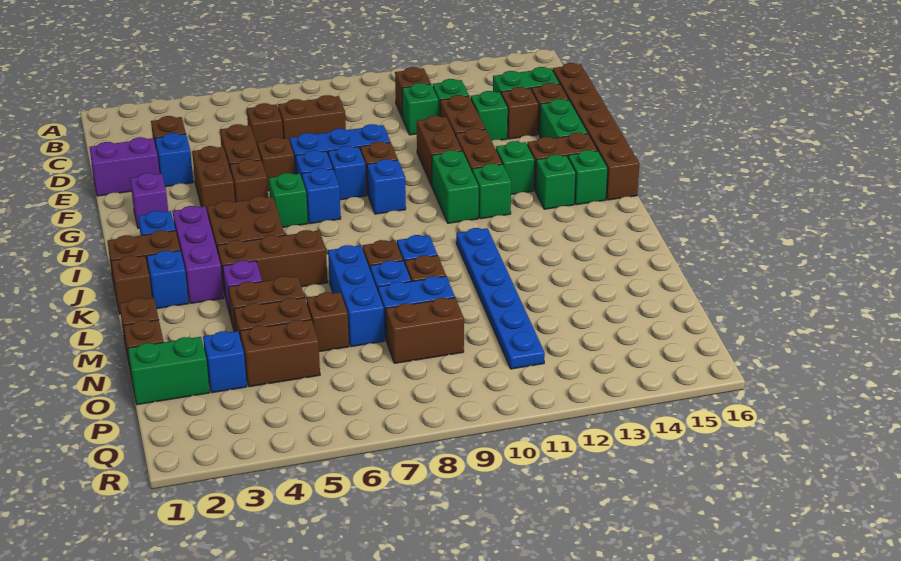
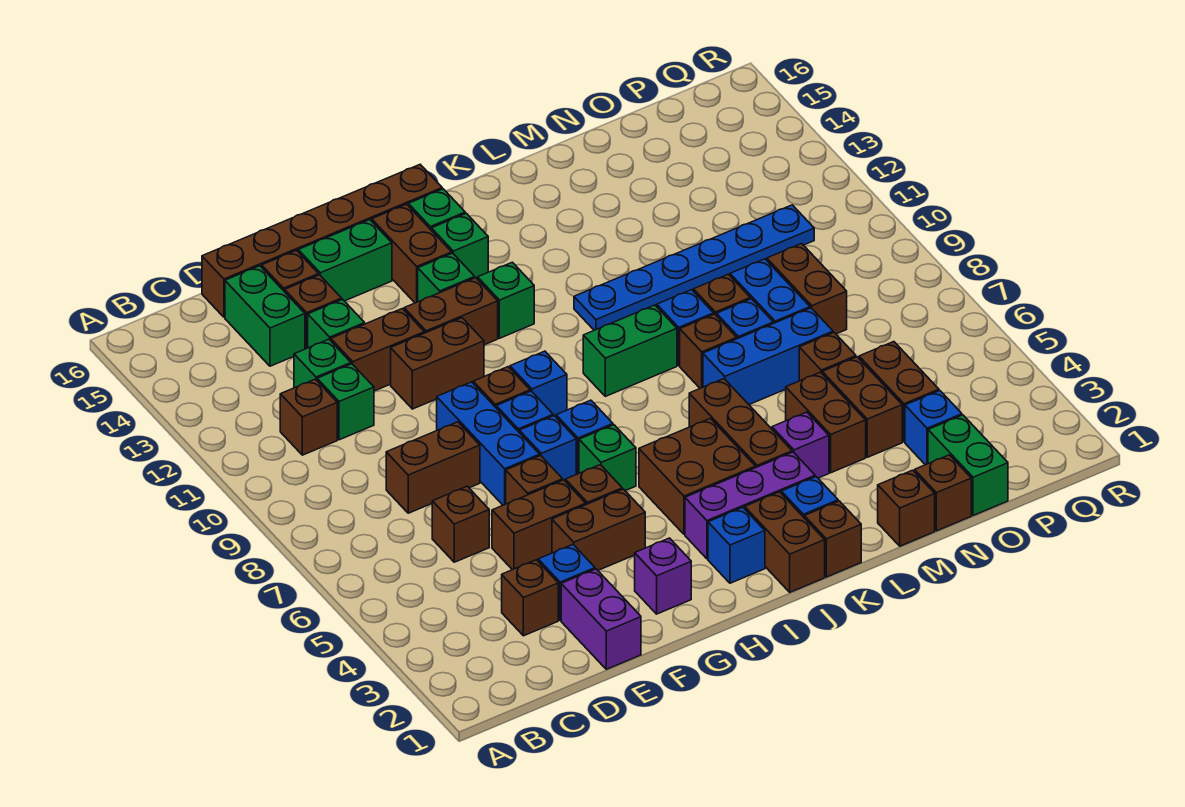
brown brick D7:D8 level 1 -> brown brick D8:E8 level 1
green brick H11:I11 level 1 -> green brick J9:K9 level 1

